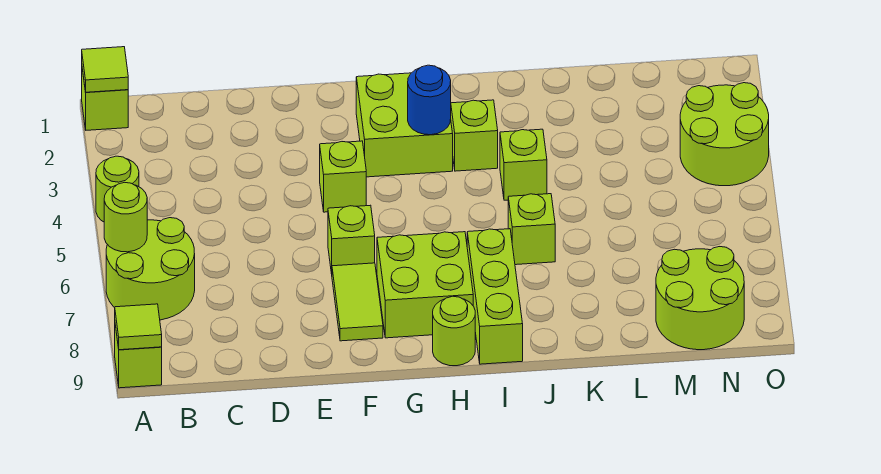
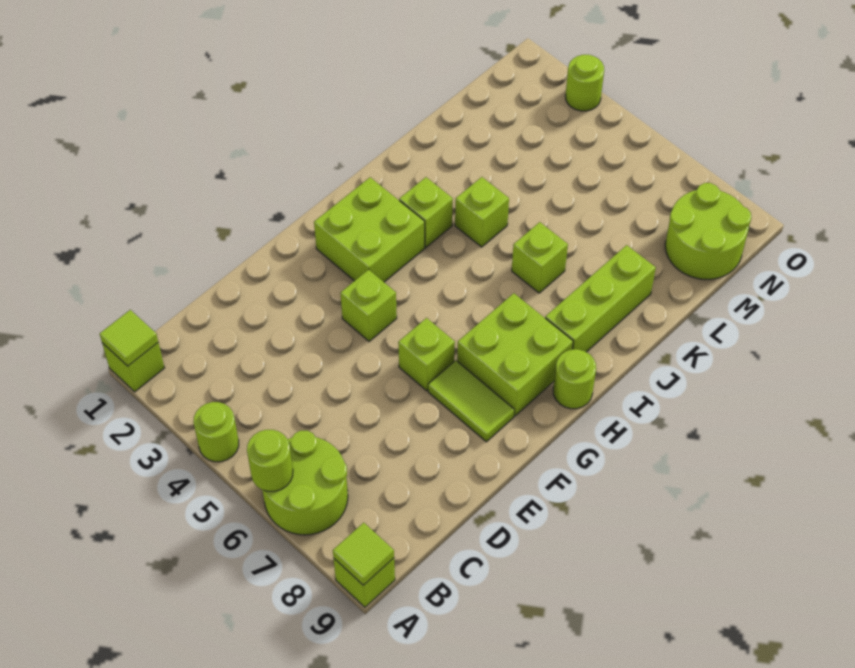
blue round brick H3 level 2 -> none
lime brick I7:I9 level 1 -> lime brick I8:K8 level 1
lime round brick N3:O4 level 1 -> lime round brick O3 level 1

